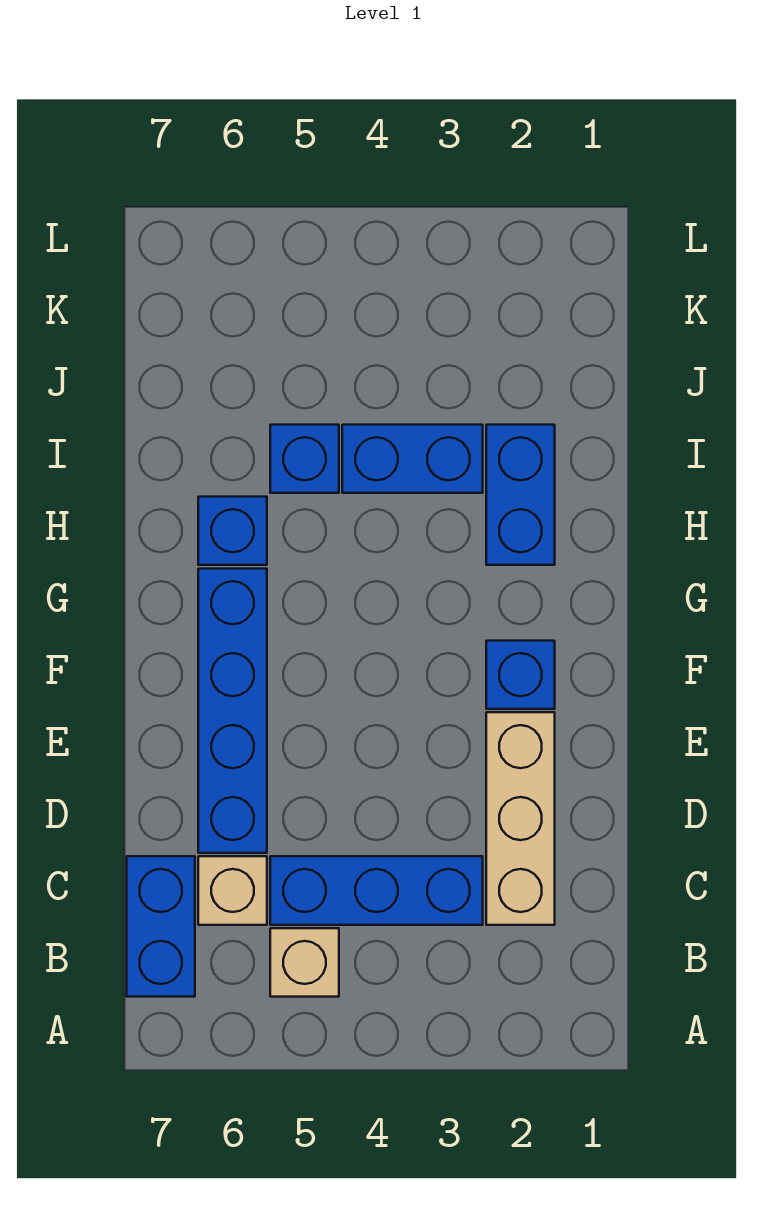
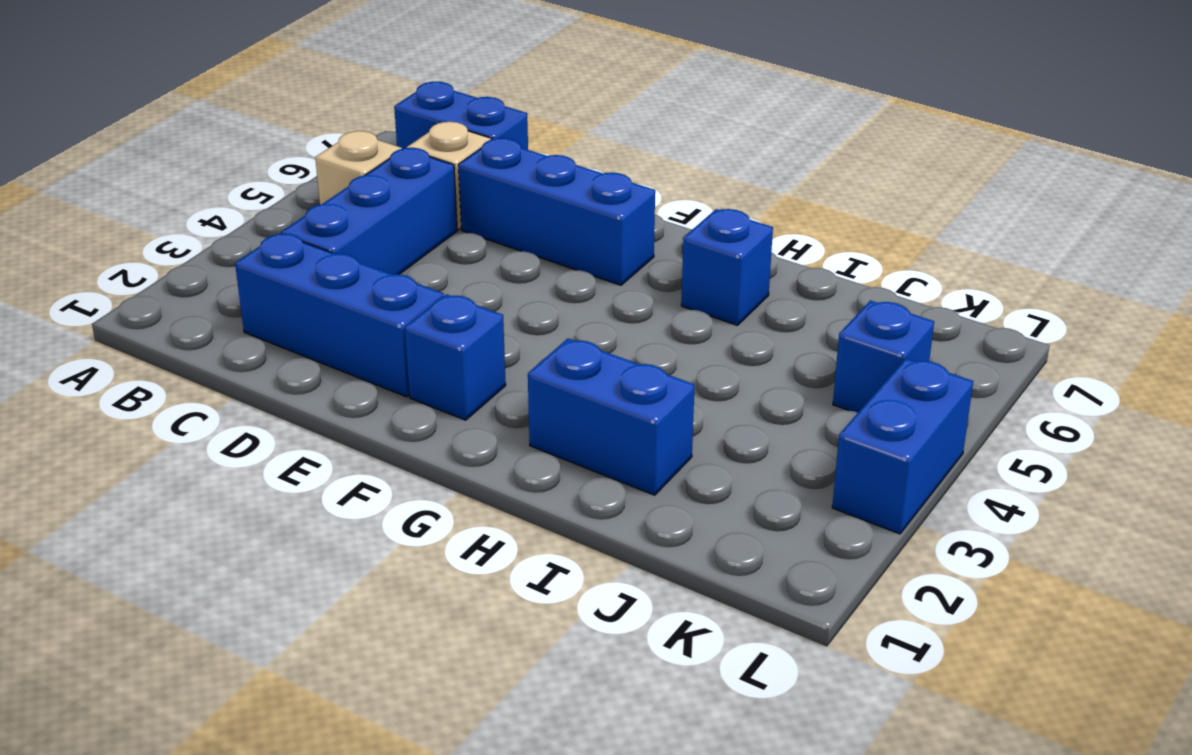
tan brick C2:E2 level 1 -> blue brick C2:E2 level 1
blue brick D6:G6 level 1 -> blue brick D6:F6 level 1
blue brick I3:I4 level 1 -> blue brick L3:L4 level 1
blue brick I5 level 1 -> blue brick K5 level 1

